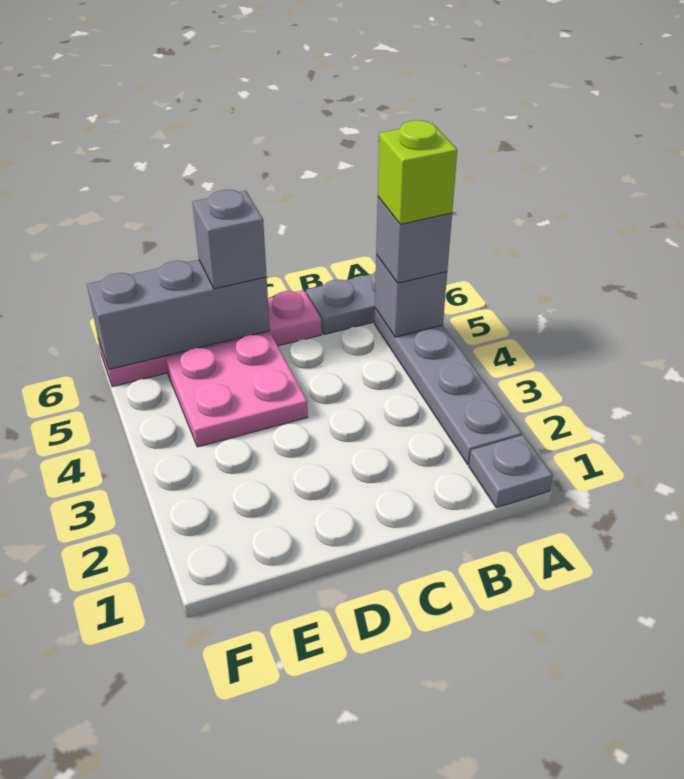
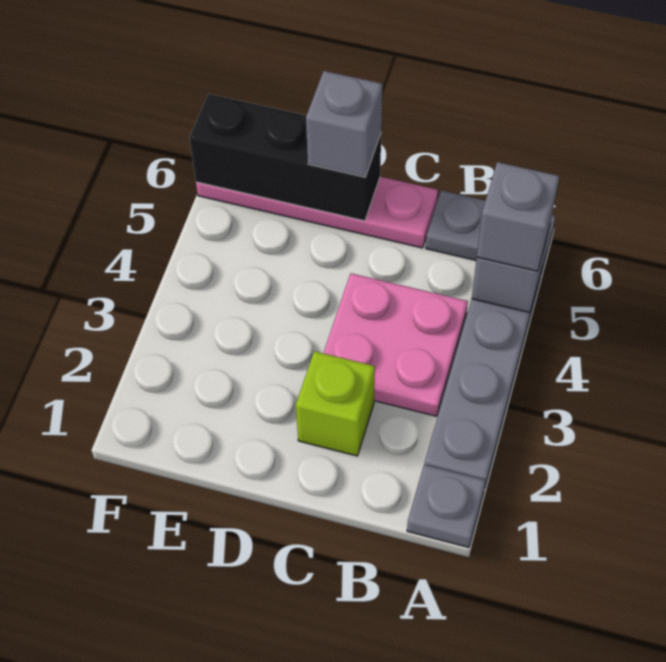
lime brick A5 level 4 -> lime brick C2 level 1
pink plate D4:E5 level 1 -> pink plate B3:C4 level 1
grey brick D6:F6 level 2 -> black brick D6:F6 level 2

